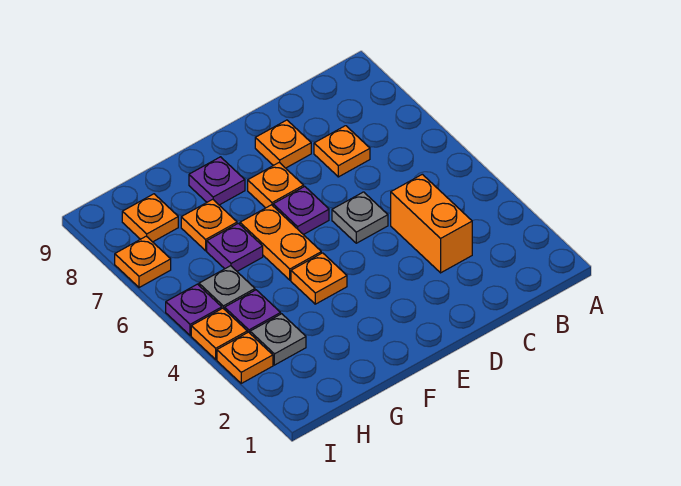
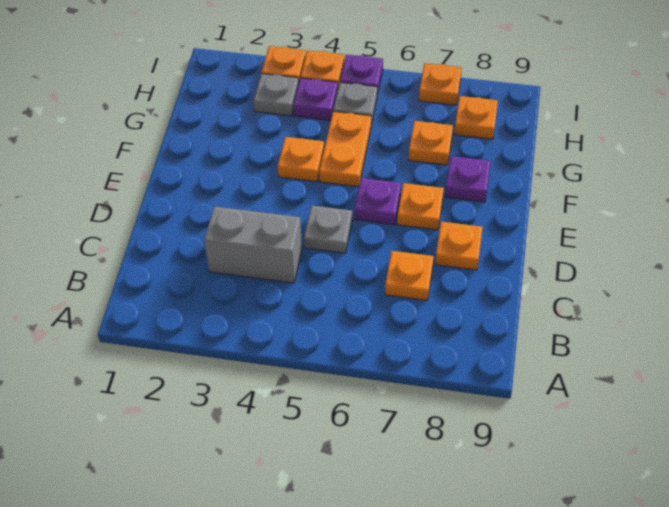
orange brick C3:C4 level 1 -> grey brick C3:C4 level 1
orange plate F5:F6 level 1 -> orange plate F5:G5 level 1
purple plate G6 level 1 -> none

